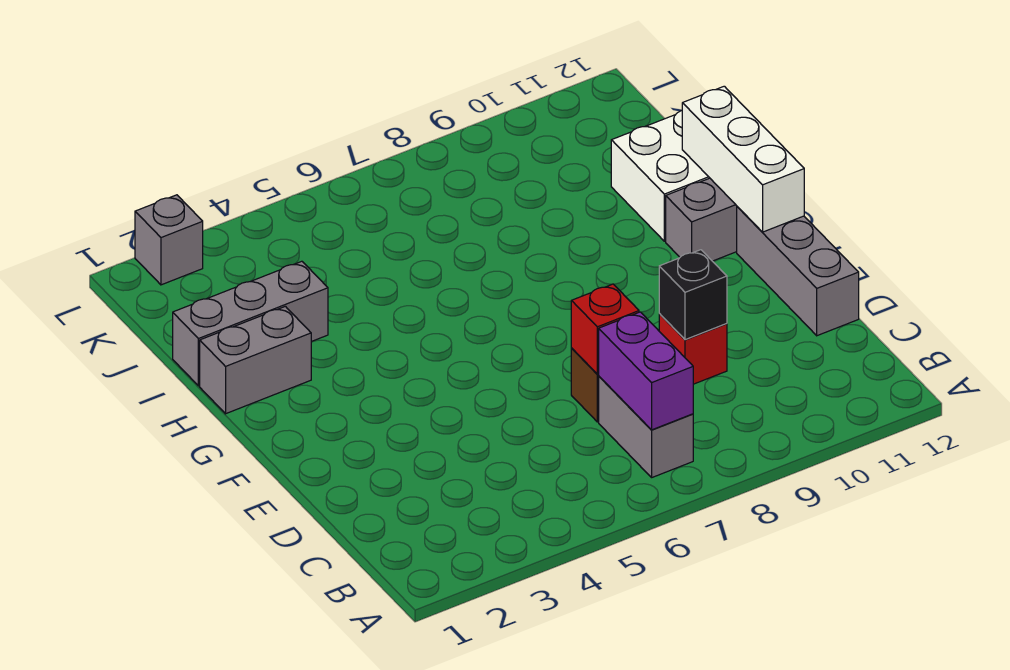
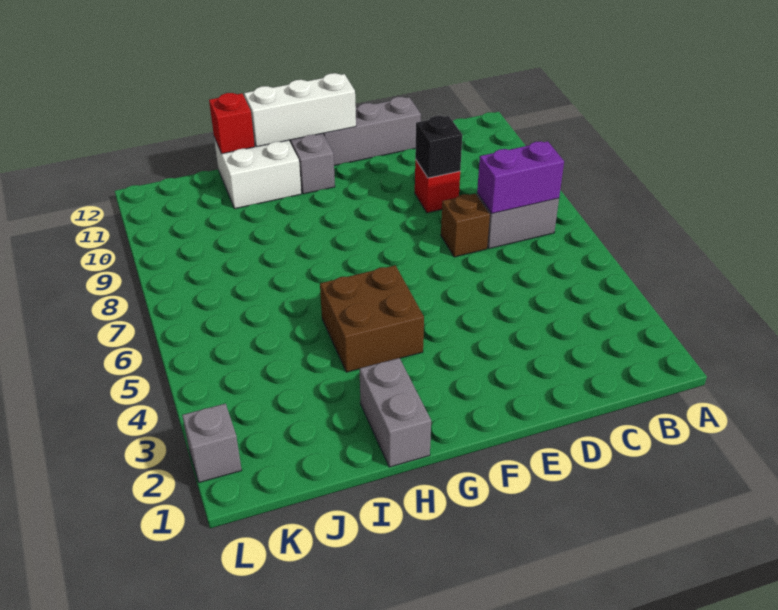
red brick D7 level 2 -> red brick I12 level 2
none -> brown brick G4:H5 level 1
grey brick I1:I3 level 1 -> none

